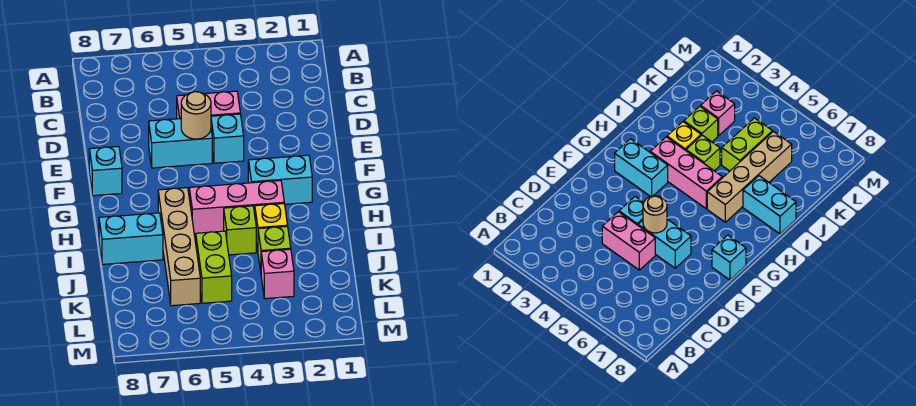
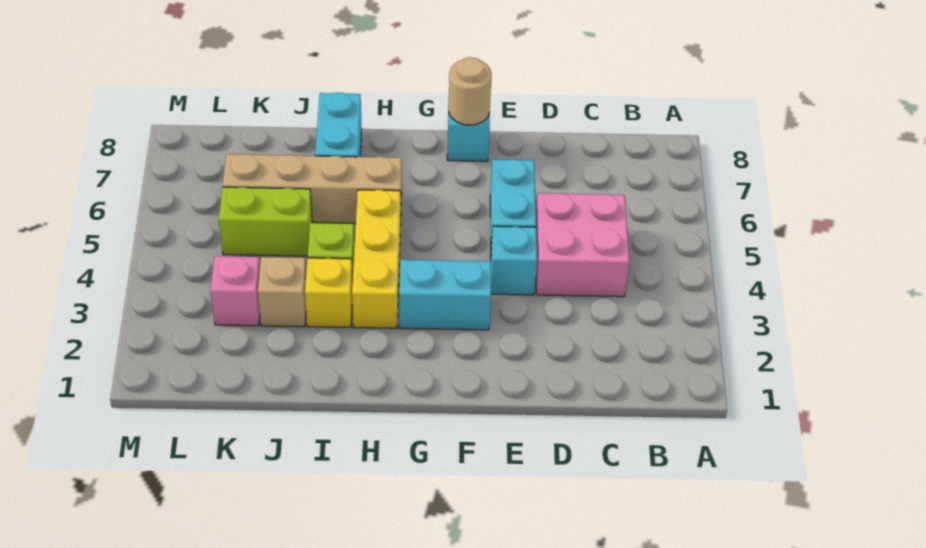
pink brick D4:D5 level 1 -> pink brick C4:D5 level 1
tan round brick E5 level 2 -> tan round brick F8 level 2
cyan brick G2:G3 level 1 -> cyan brick F3:G3 level 1
pink brick H3:H5 level 1 -> yellow brick H3:H5 level 1
lime brick J3 level 1 -> tan brick J3 level 1

